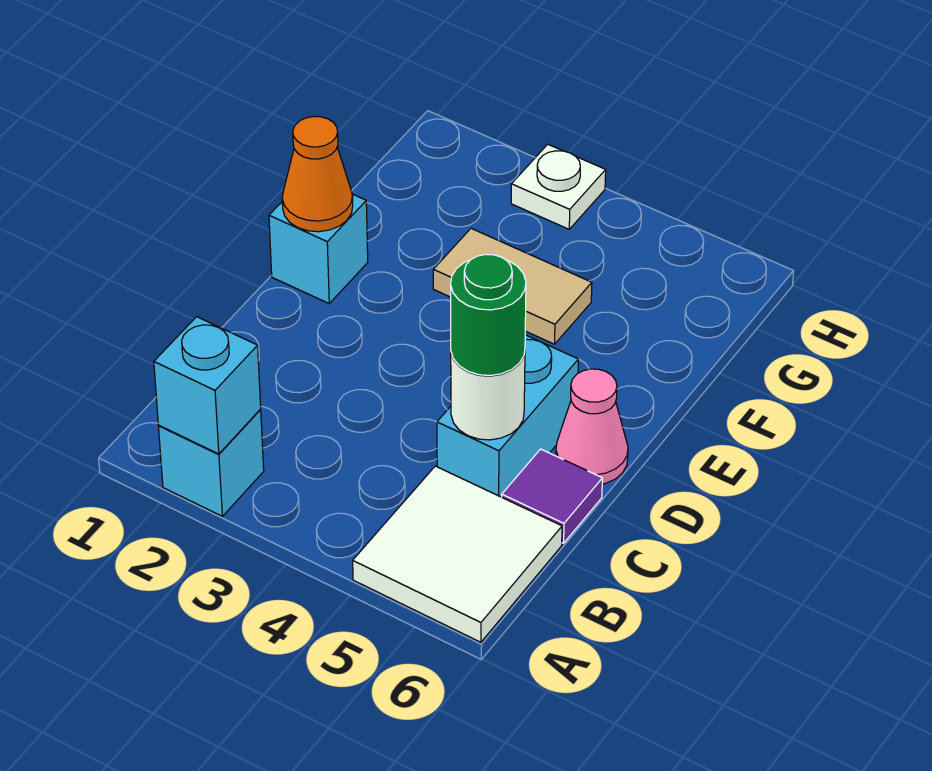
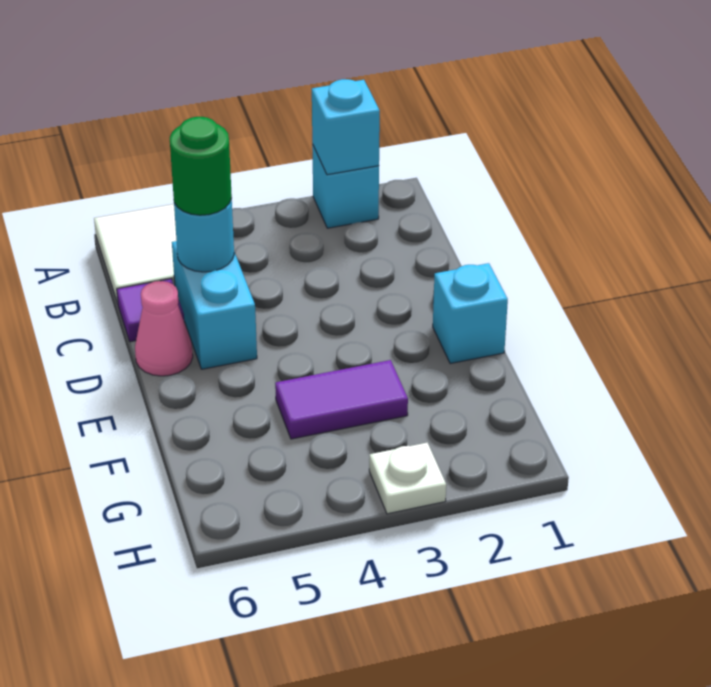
white round brick C5 level 2 -> cyan round brick C5 level 2
orange cone E1 level 2 -> none
tan tile F3:F4 level 1 -> purple tile F3:F4 level 1

